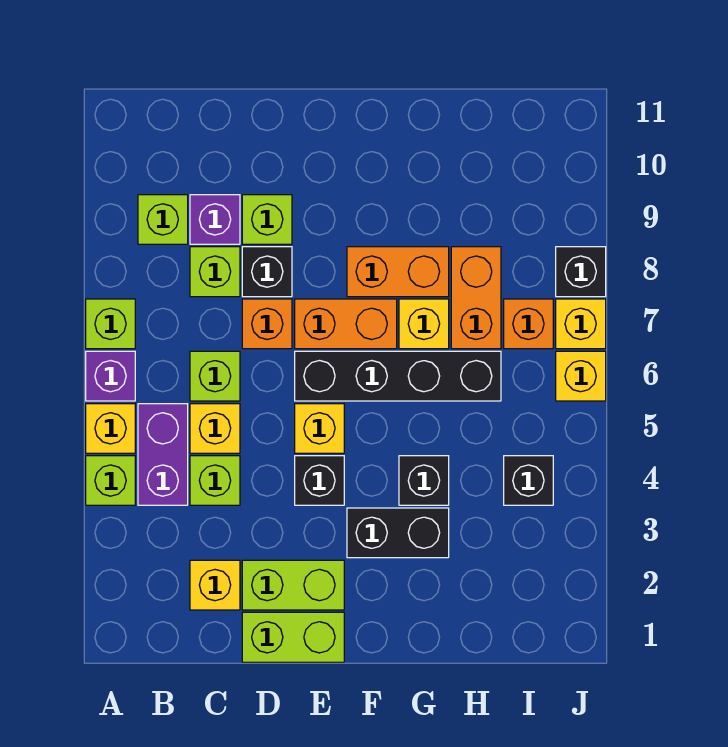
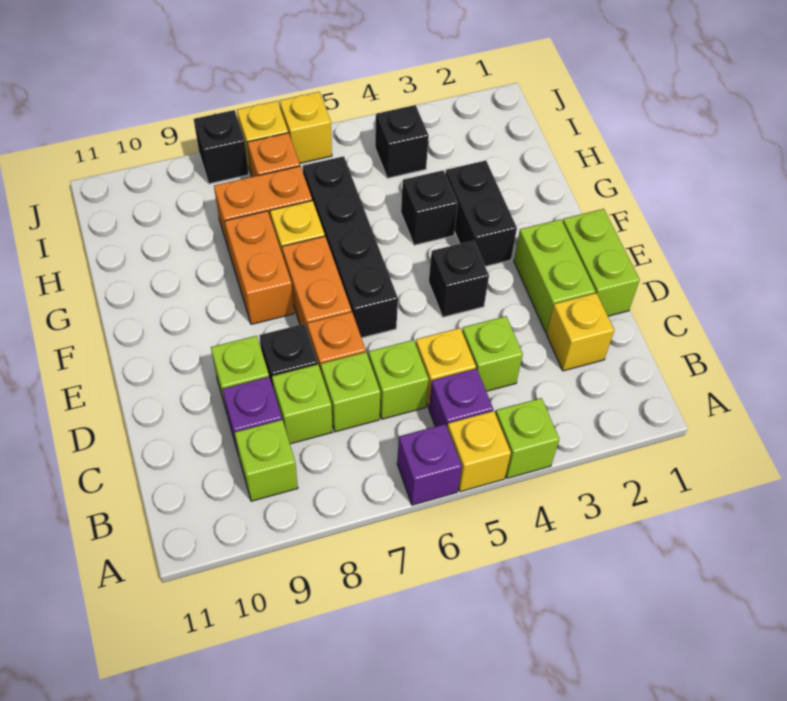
lime brick A7 level 1 -> lime brick C7 level 1
purple brick B4:B5 level 1 -> purple brick B5 level 1
yellow brick E5 level 1 -> none

